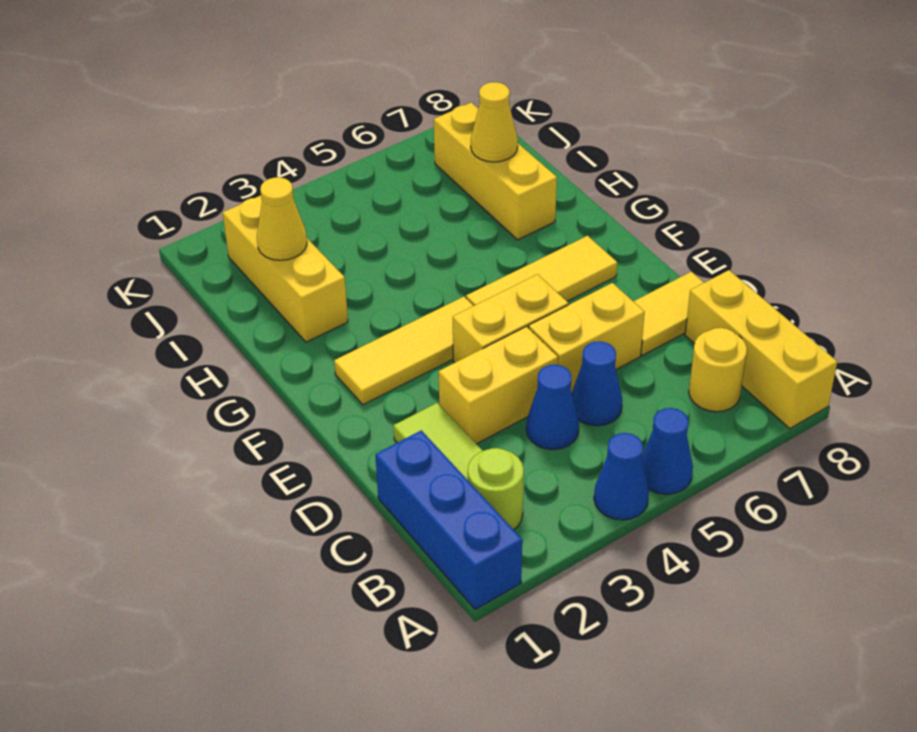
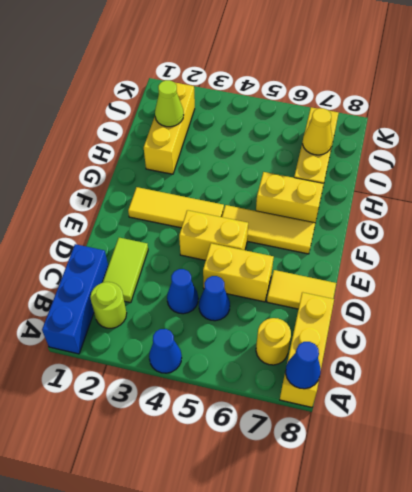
blue cone A5 level 1 -> blue cone A8 level 2
yellow brick D3:D4 level 1 -> yellow brick G6:G7 level 1
yellow cone I2 level 2 -> lime cone I2 level 2

